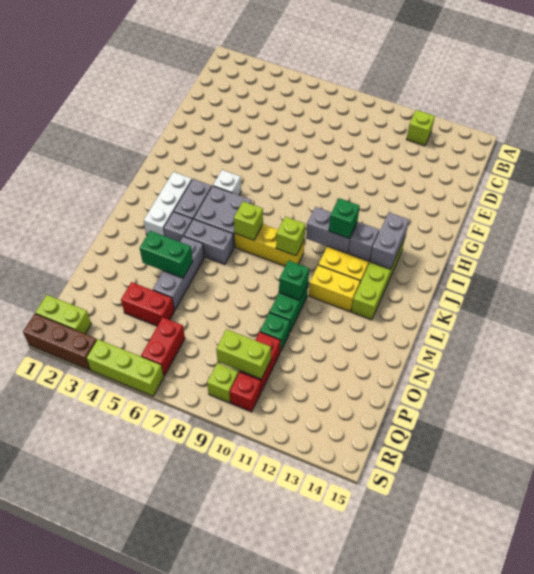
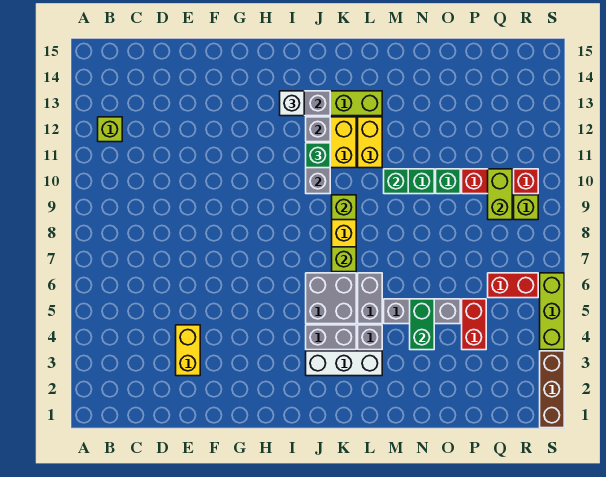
none -> yellow brick E3:E4 level 1
white brick I5 level 1 -> white brick I13 level 3
lime brick R1:R2 level 1 -> none

